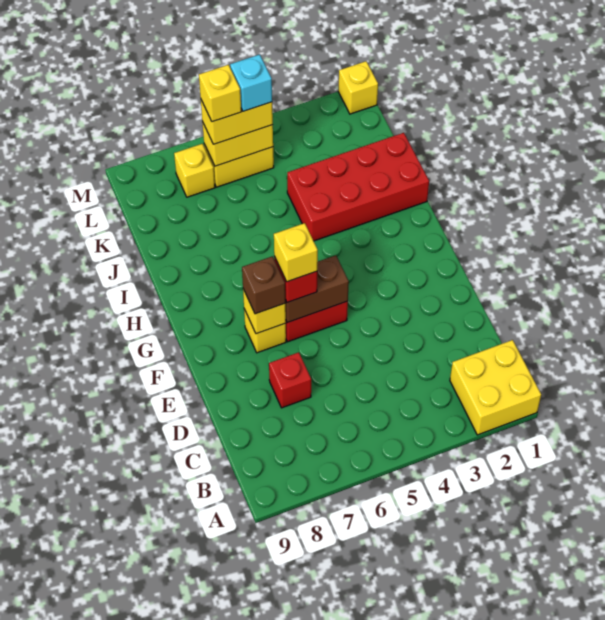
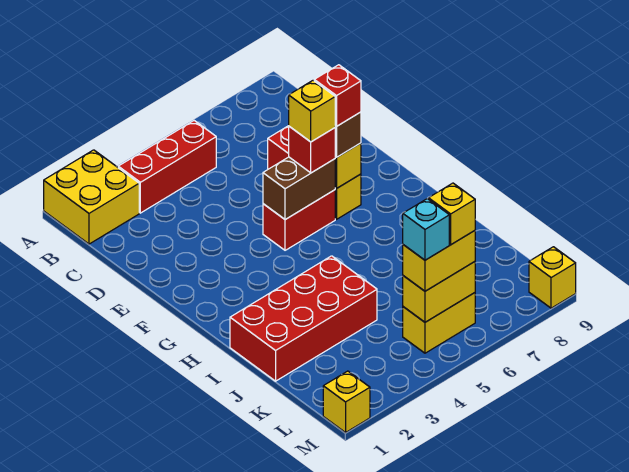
none -> red brick B3:B5 level 1
none -> red brick F7 level 4
yellow brick L7 level 1 -> yellow brick M9 level 1

